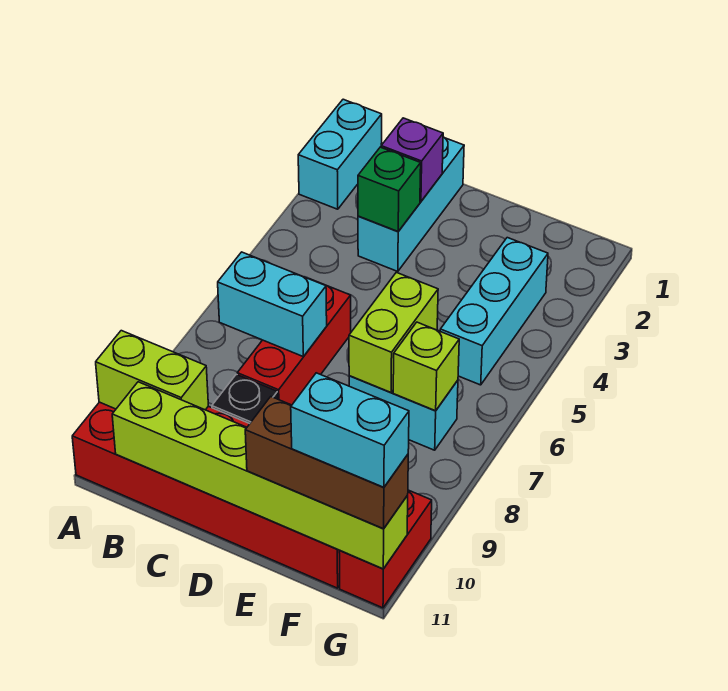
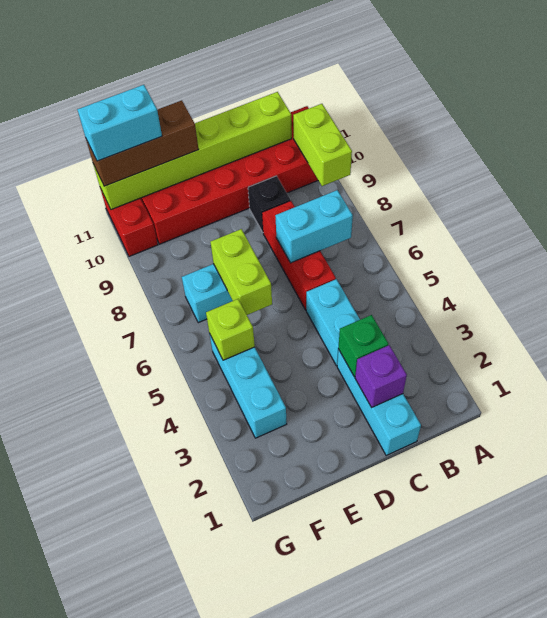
cyan brick A1:A2 level 1 -> cyan brick C4:C5 level 1
lime brick A10:B10 level 2 -> lime brick A9:A10 level 2
lime brick F7 level 2 -> lime brick F5 level 2

